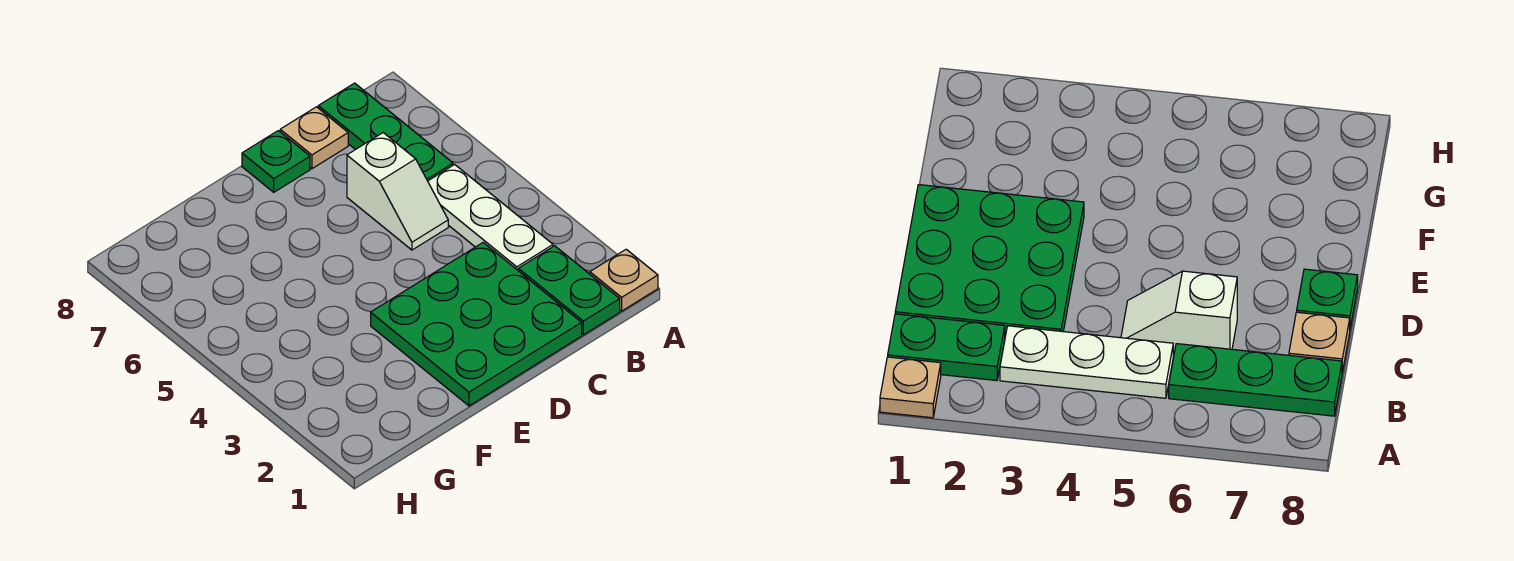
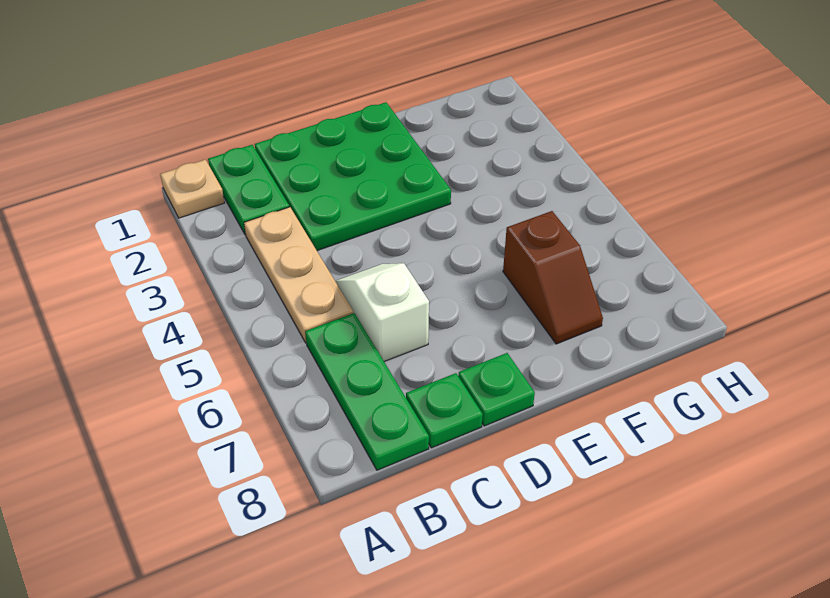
white plate B3:B5 level 1 -> tan plate B3:B5 level 1
tan plate C8 level 1 -> green plate C8 level 1
none -> brown slope F6:F7 level 1 top 6

